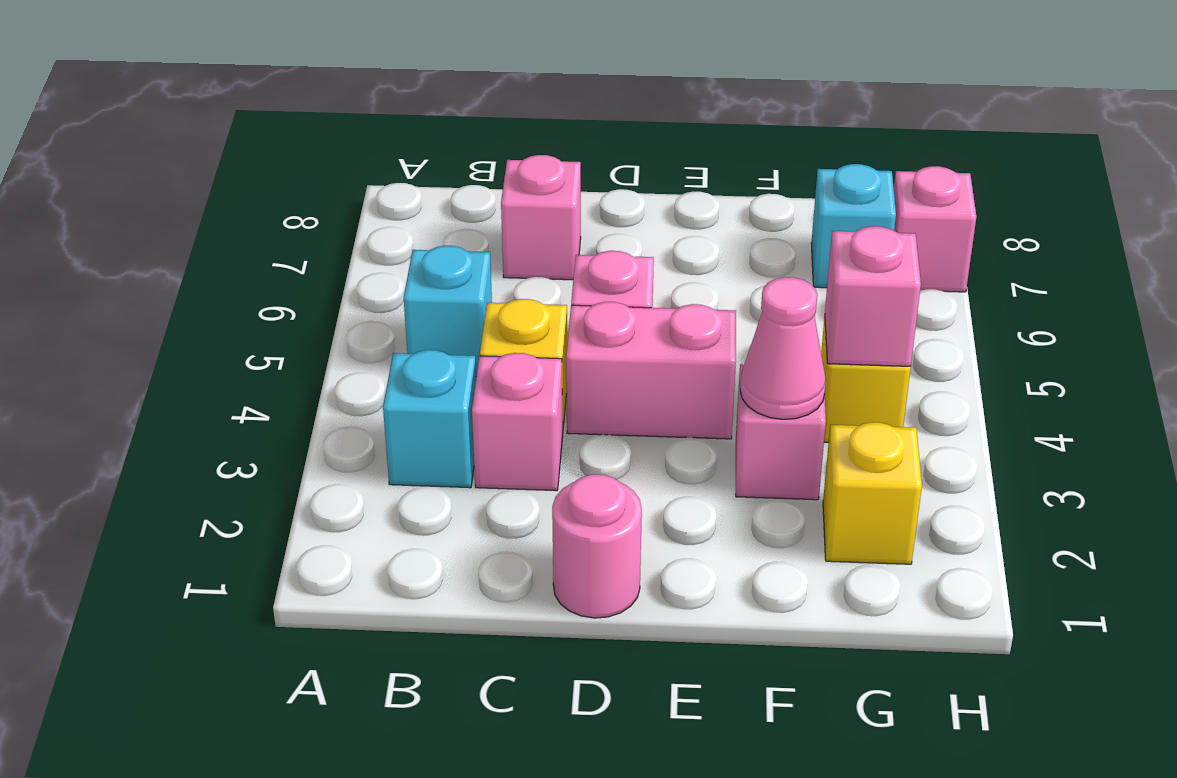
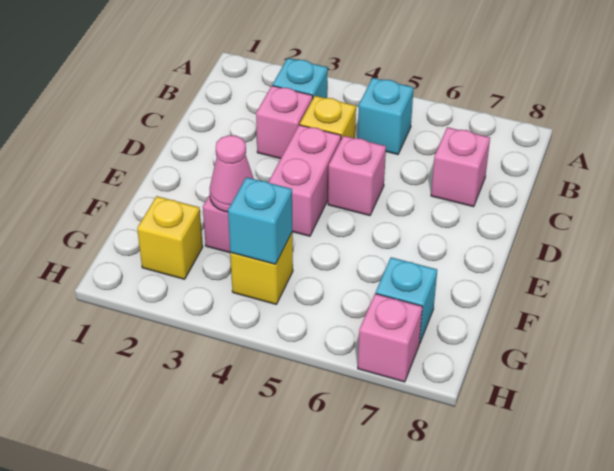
pink round brick D1 level 1 -> none
pink brick G4 level 2 -> cyan brick G4 level 2

